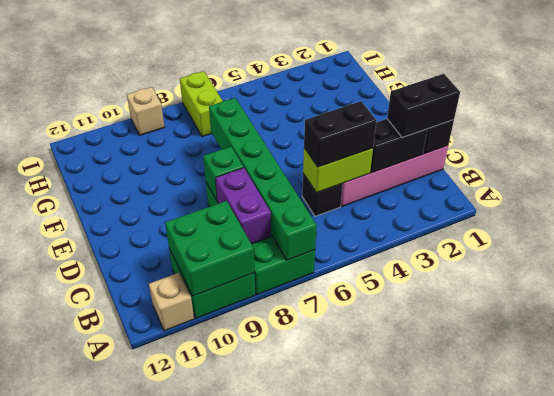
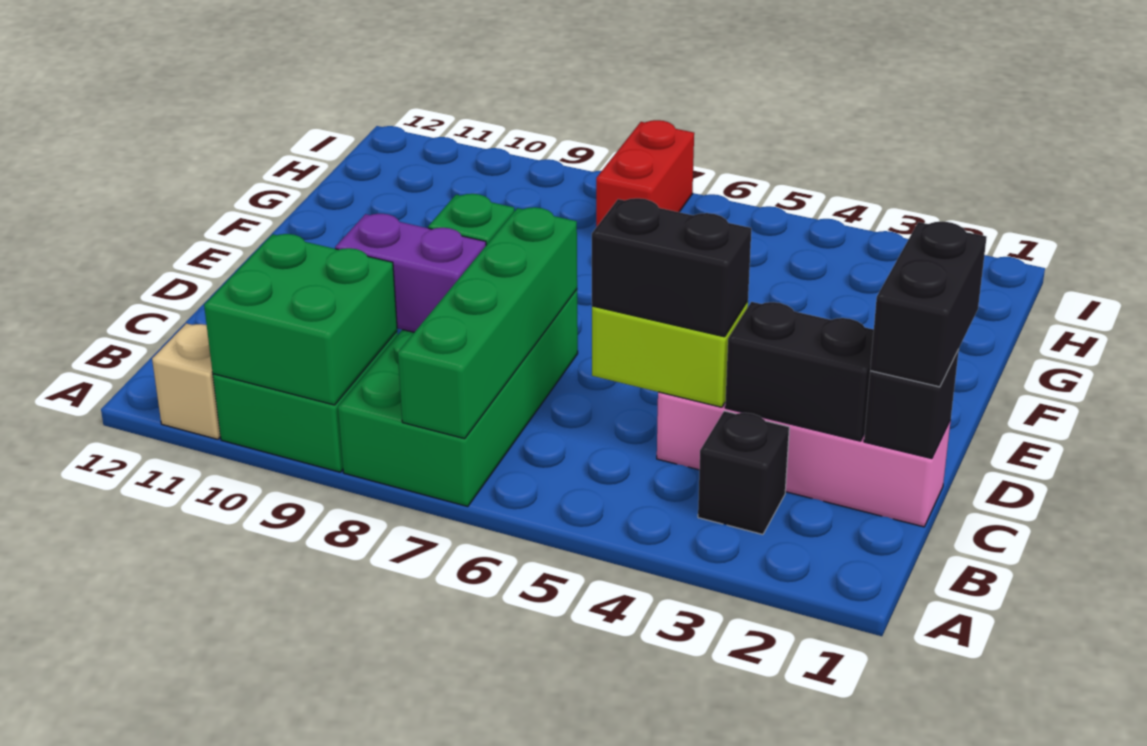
green brick A7:F7 level 2 -> green brick A7:D7 level 2
purple brick B8:C8 level 2 -> purple brick C8:C9 level 2
black brick C1:C2 level 3 -> black brick C1:D1 level 3
black brick C5 level 1 -> black brick B3 level 1
lime brick H7:I7 level 1 -> red brick H7:I7 level 1
tan brick I9 level 1 -> none

